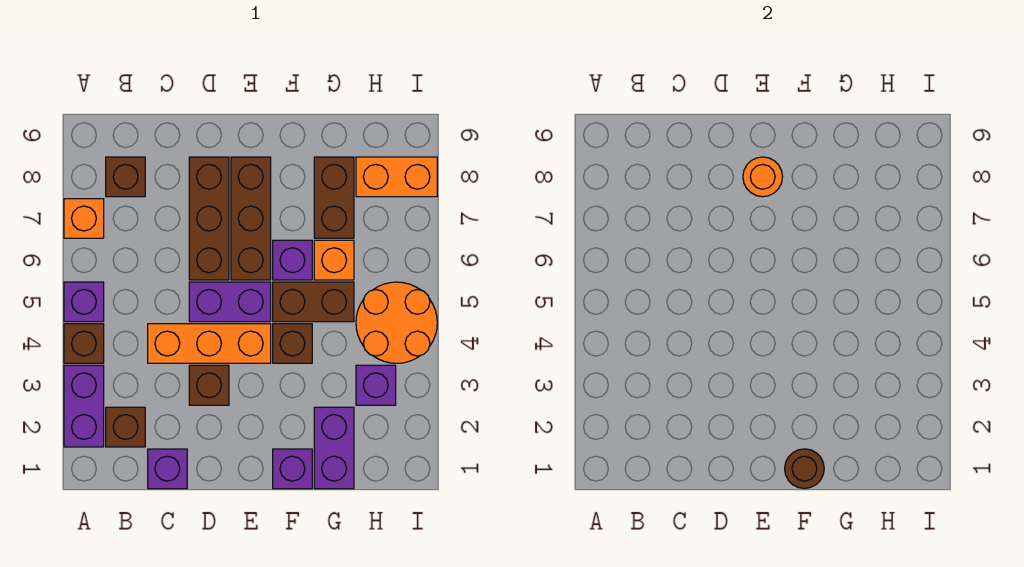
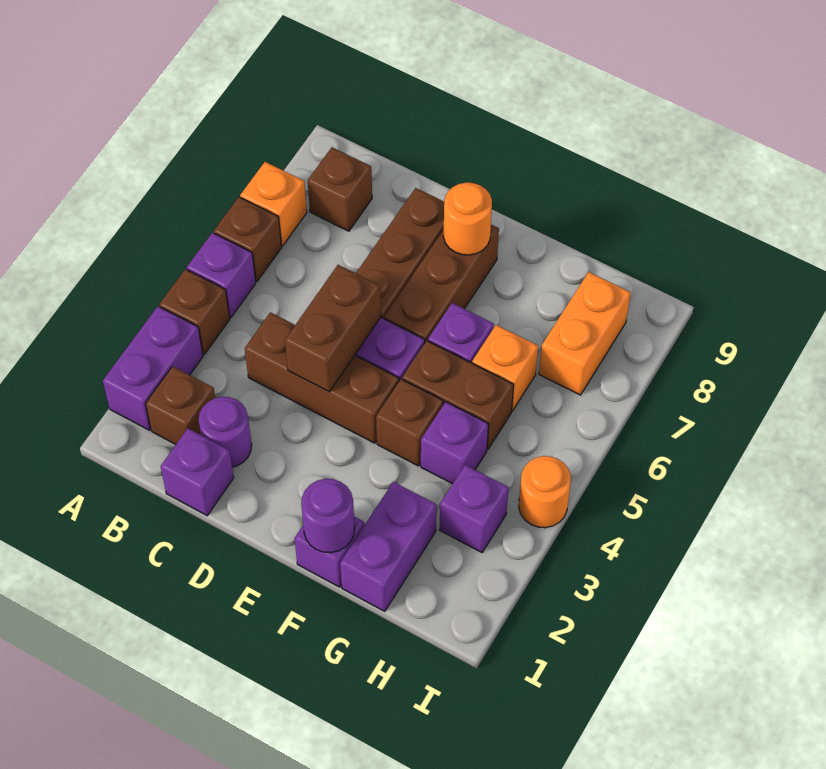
none -> purple round brick C2 level 1
orange brick C4:E4 level 1 -> brown brick C4:E4 level 1
brown brick D3 level 1 -> brown brick A6 level 1
brown round brick F1 level 2 -> purple round brick F1 level 2
none -> purple brick G4 level 1
brown brick G7:G8 level 1 -> brown brick D4:D5 level 2
orange round brick H4:I5 level 1 -> orange round brick I4 level 1
orange brick H8:I8 level 1 -> orange brick H7:H8 level 1

